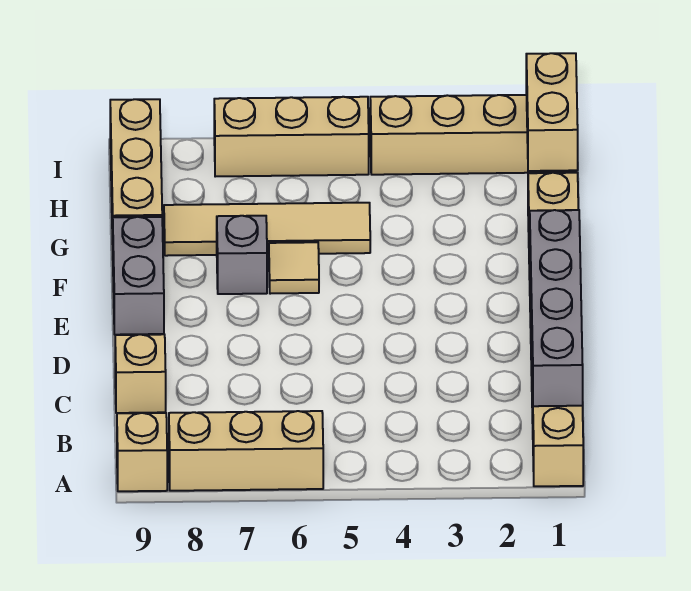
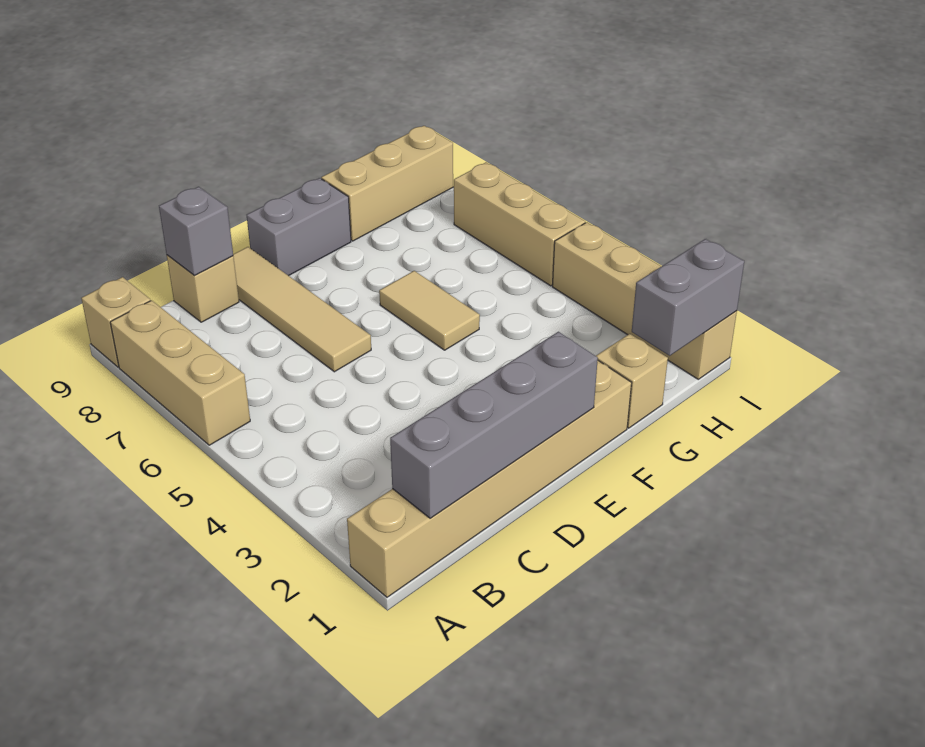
tan tile F6 level 1 -> tan tile F5:F6 level 1
grey brick F7 level 1 -> grey brick C9 level 2
tan tile G5:G8 level 1 -> tan tile D6:D9 level 1
tan brick H1:I1 level 2 -> grey brick H1:I1 level 2

